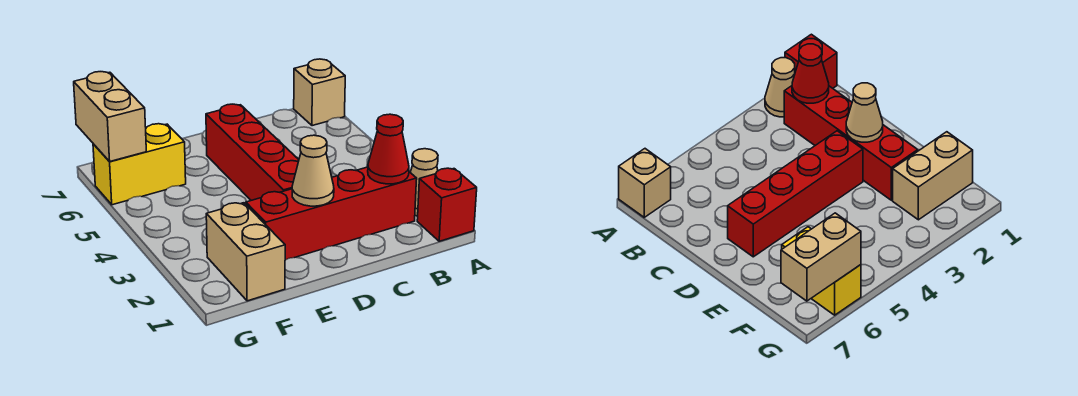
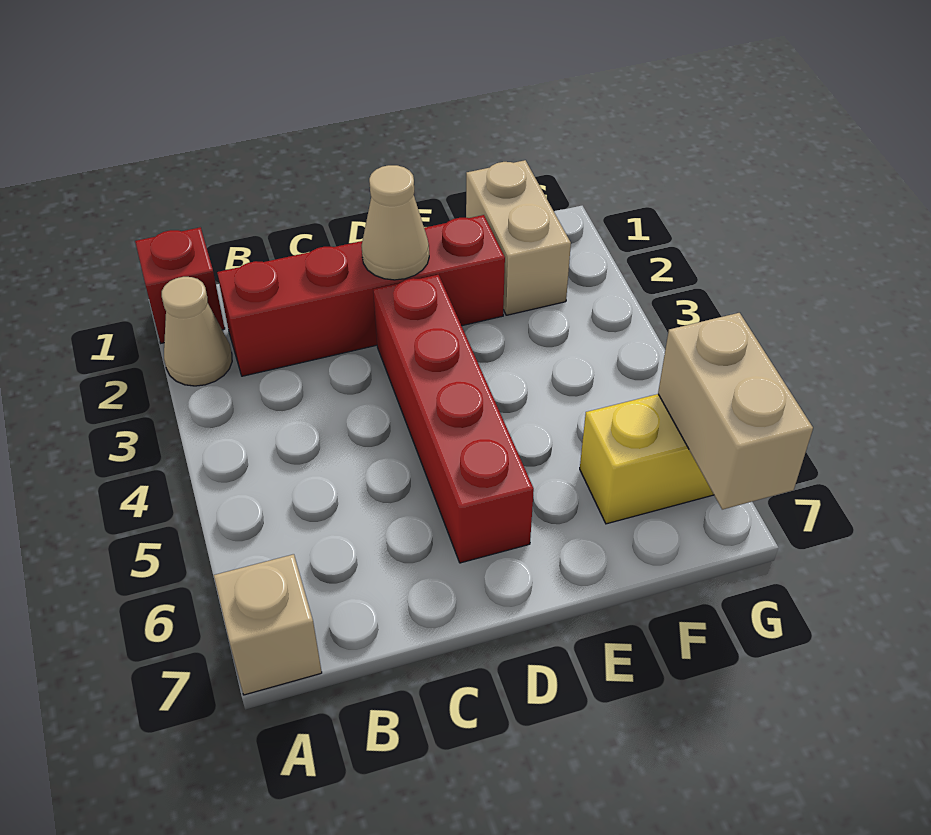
red cone B2 level 2 -> none

